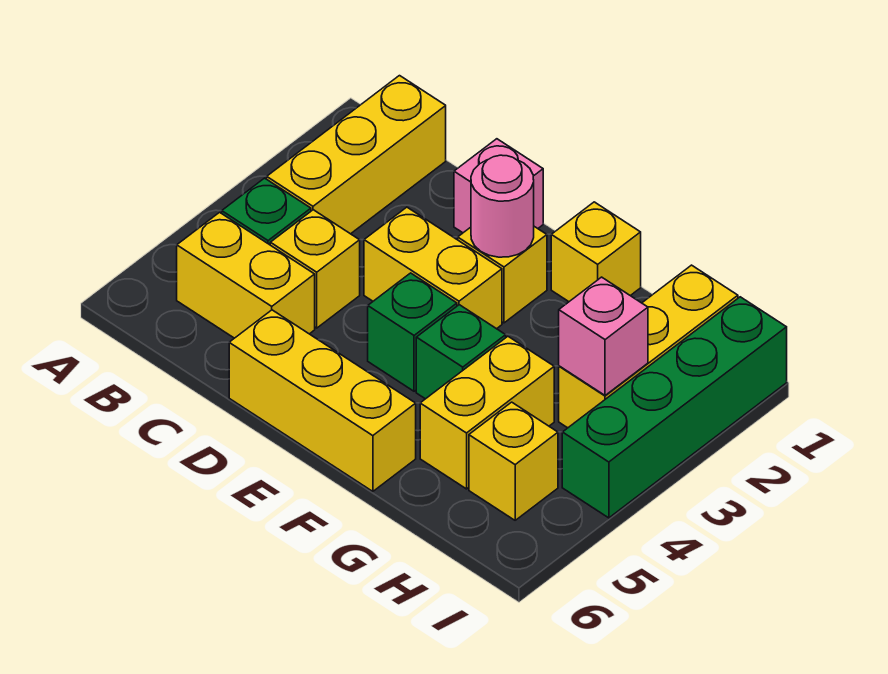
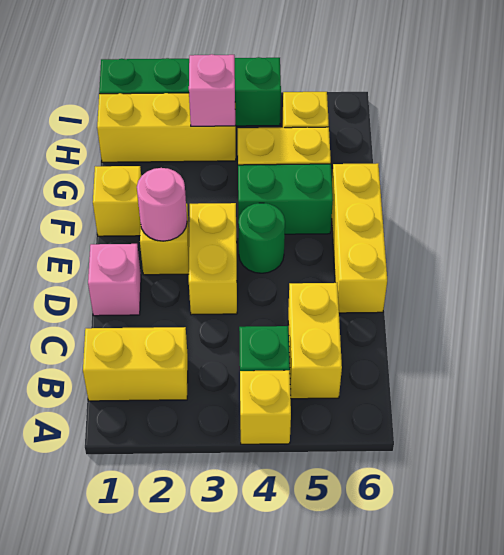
yellow brick B1:B3 level 1 -> yellow brick B1:B2 level 1
yellow brick C4 level 1 -> yellow brick A4 level 1
green brick E4 level 1 -> green round brick E4 level 1
green brick F4 level 1 -> green brick F4:F5 level 1

